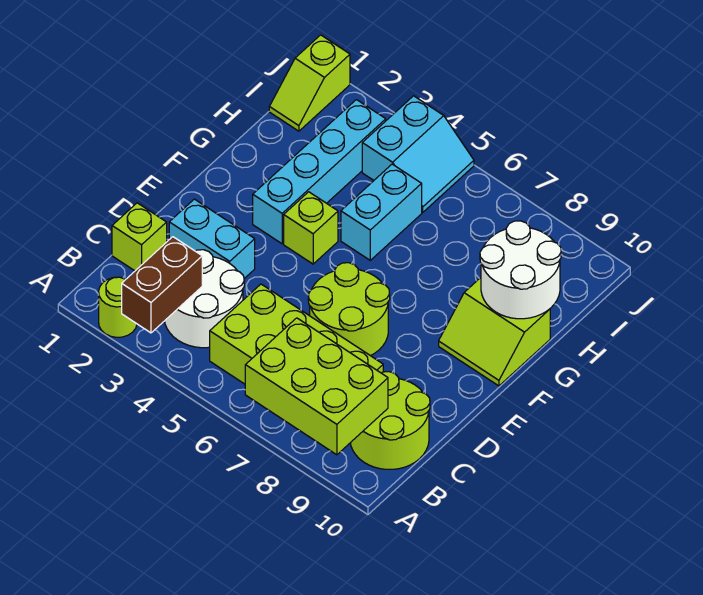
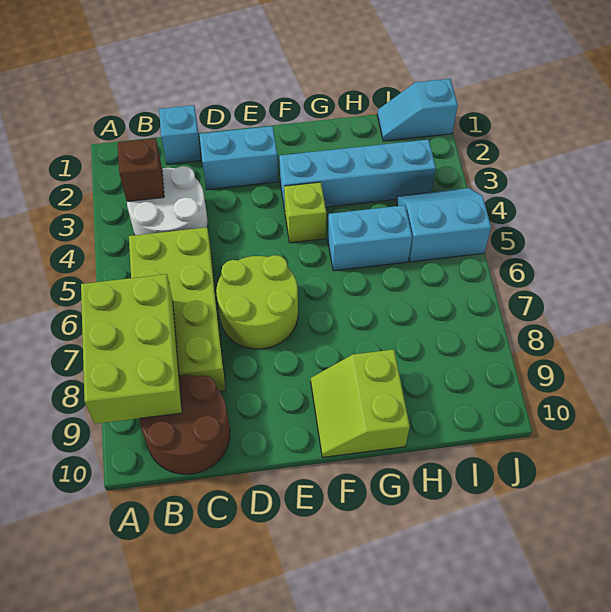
lime round brick A2 level 1 -> none
brown brick A3:B3 level 2 -> brown brick B3 level 2
lime round brick B9:C10 level 1 -> brown round brick B9:C10 level 1
lime brick C1 level 1 -> cyan brick C1 level 1
cyan brick D2:D3 level 1 -> cyan brick D2:E2 level 1
white round brick G9:H10 level 2 -> none
lime slope I1:J1 level 1 top J -> cyan slope I1:J1 level 1 top J
cyan slope I4:J5 level 1 top 4 -> cyan slope I4:J5 level 1 top 5

